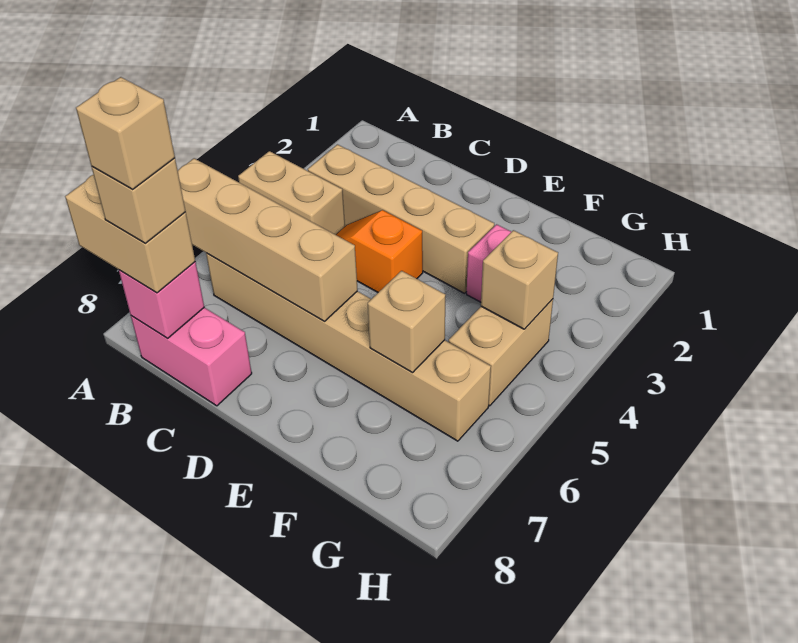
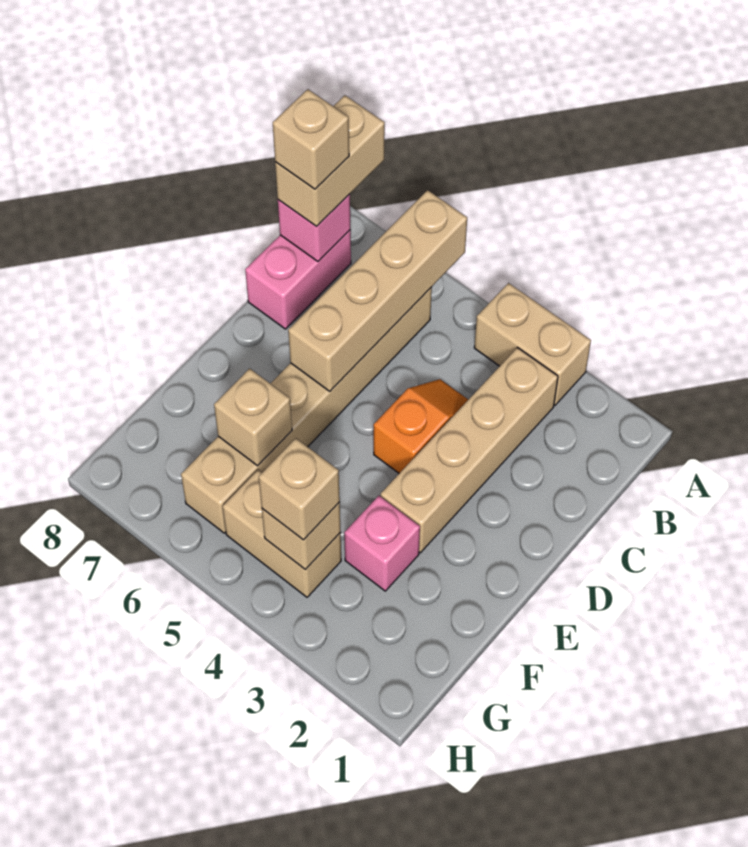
tan brick A4:B4 level 1 -> tan brick A3:A4 level 1
tan brick B8 level 5 -> tan brick G4 level 3

